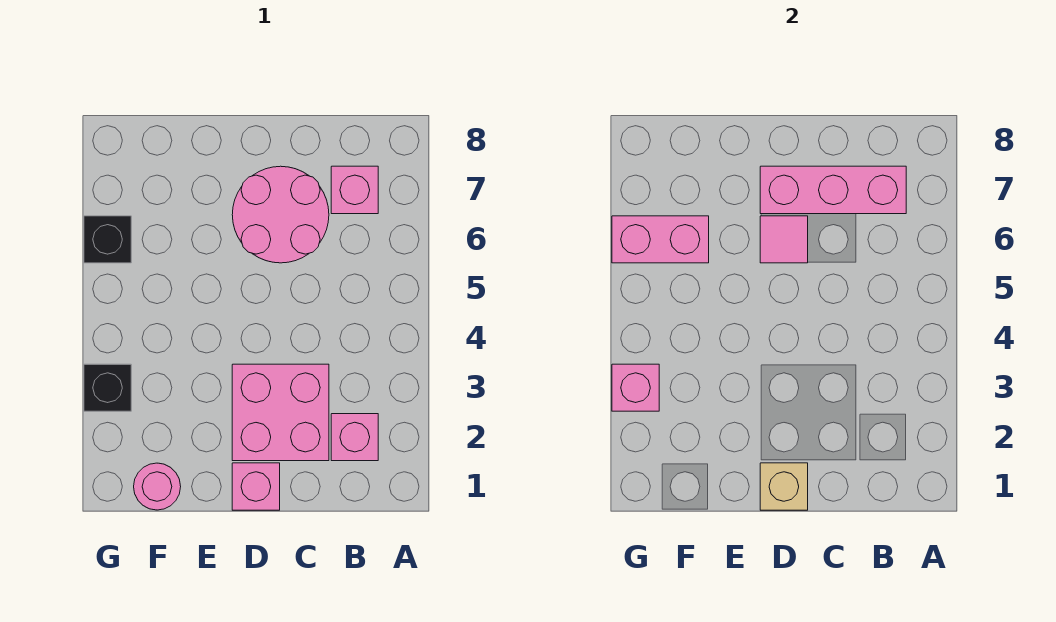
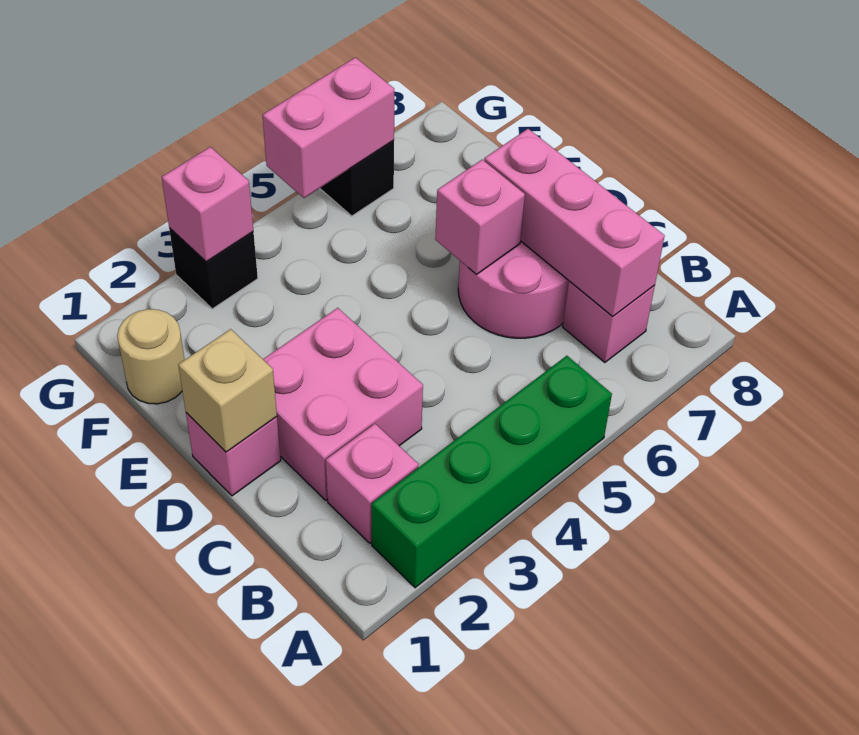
none -> green brick A2:A5 level 1
pink tile D6 level 2 -> pink brick D6 level 2
pink round brick F1 level 1 -> tan round brick F1 level 1
pink brick F6:G6 level 2 -> pink brick G5:G6 level 2

